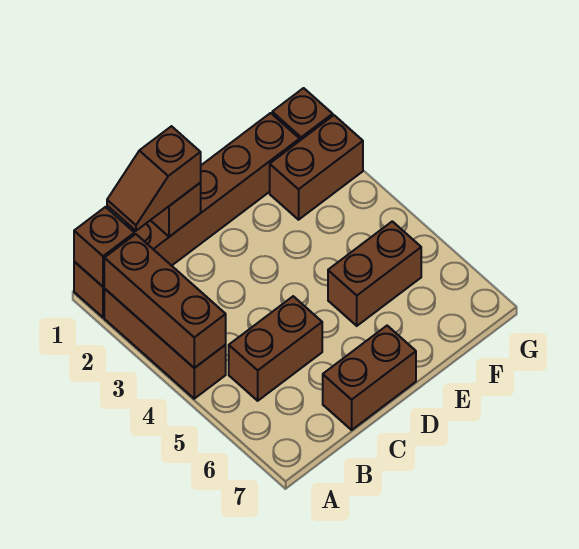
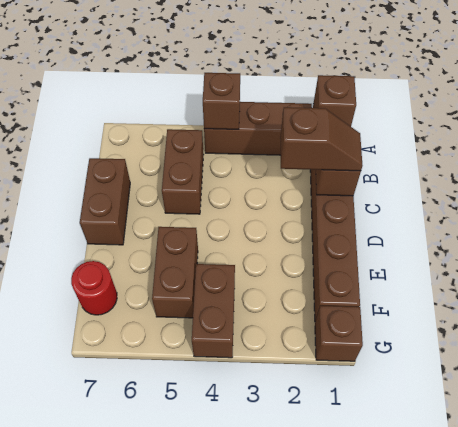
brown brick A2:A4 level 2 -> brown brick A4 level 2
brown slope B1:C1 level 3 top C -> brown slope C1:C2 level 3 top 2
brown brick F2:G2 level 1 -> brown brick F4:G4 level 1
none -> red round brick F7 level 1

